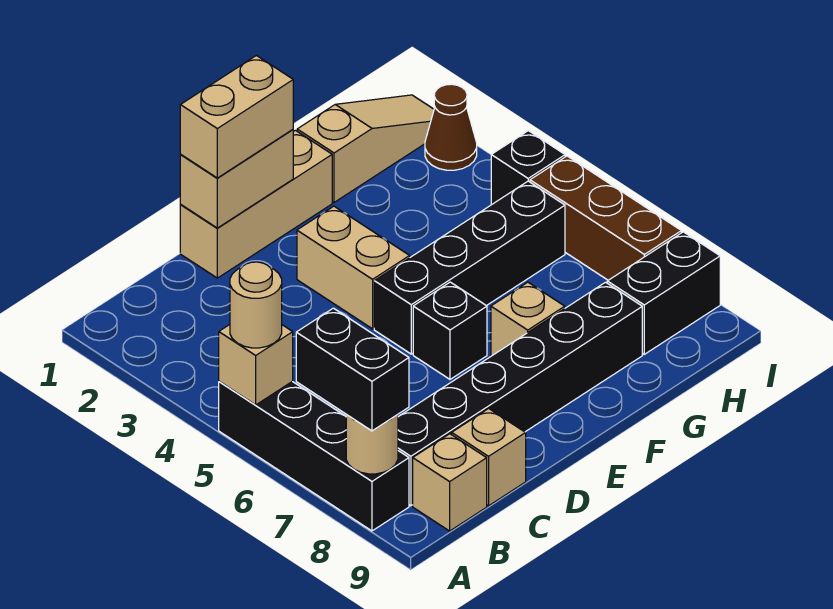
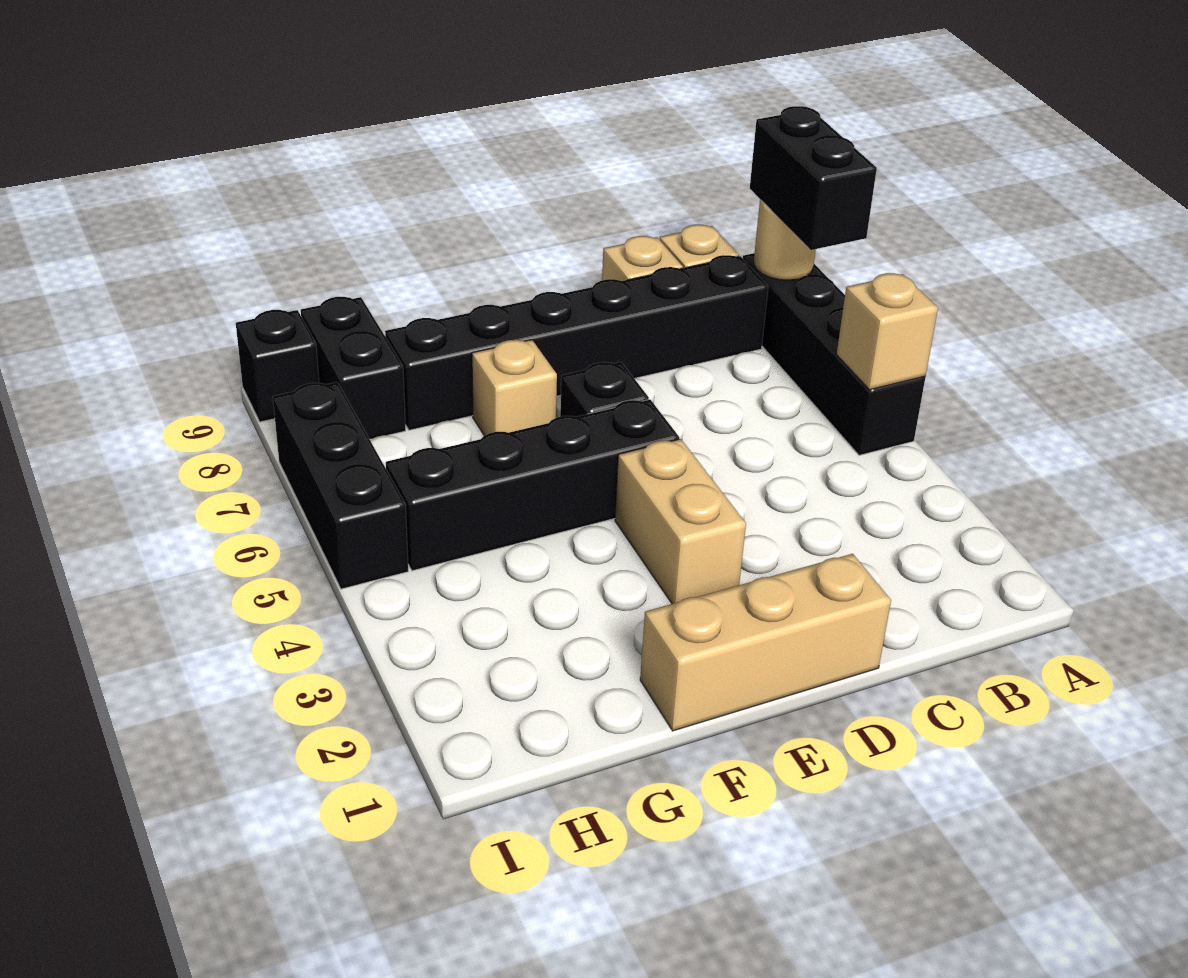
tan round brick A5 level 3 -> none
tan brick D1:E1 level 2 -> none
tan brick D1:E1 level 3 -> none
tan slope G1:I1 level 1 top G -> none
black brick H8:I8 level 1 -> black brick H8:H9 level 1
brown cone I2 level 1 -> none
black brick I4 level 1 -> black brick I9 level 1
brown brick I5:I7 level 1 -> black brick I5:I7 level 1

